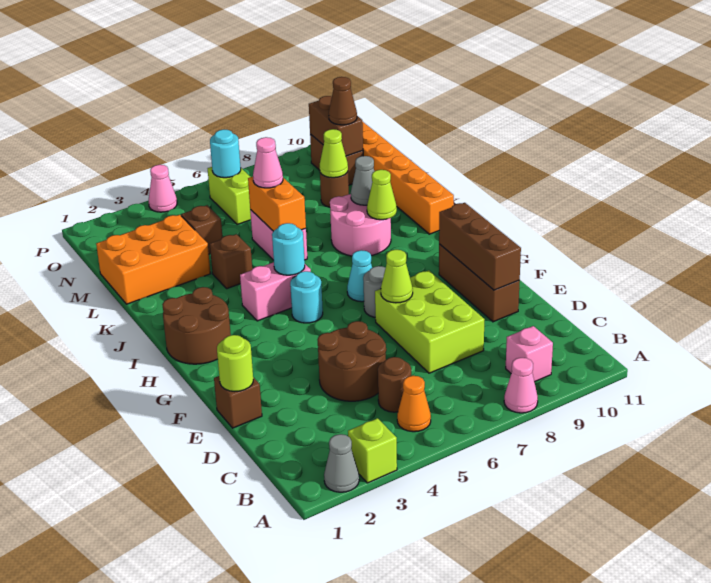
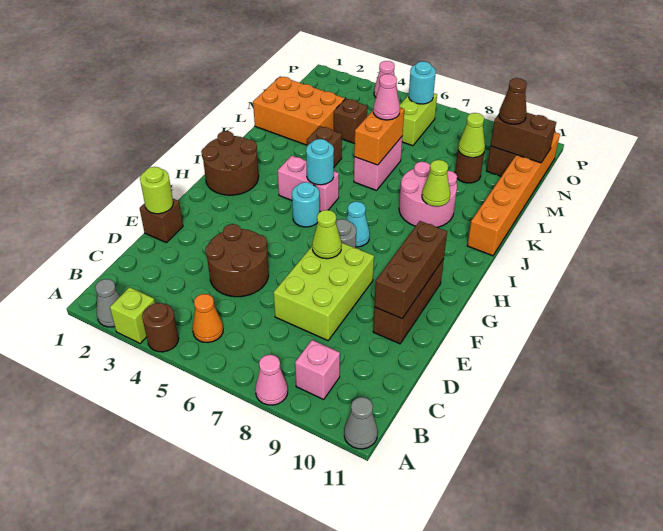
brown round brick C5 level 1 -> brown round brick A4 level 1
grey cone K9 level 2 -> grey cone A11 level 1
brown brick N10:O10 level 2 -> brown brick N10:N11 level 2

